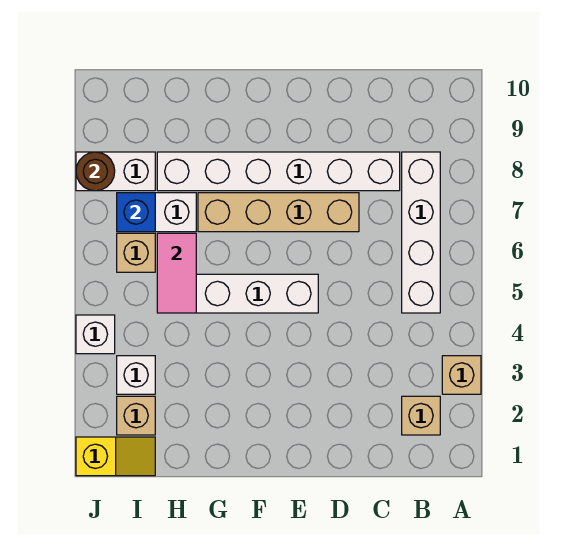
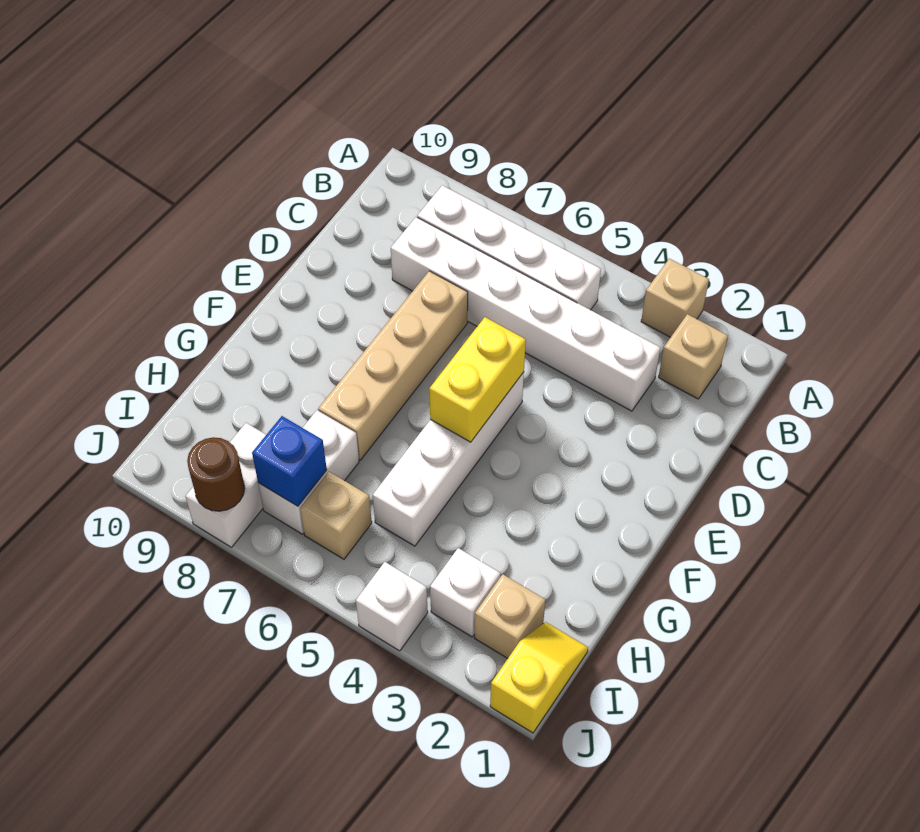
white brick C8:H8 level 1 -> white brick C3:C8 level 1
none -> yellow brick E5:F5 level 2
pink tile H5:H6 level 2 -> none

